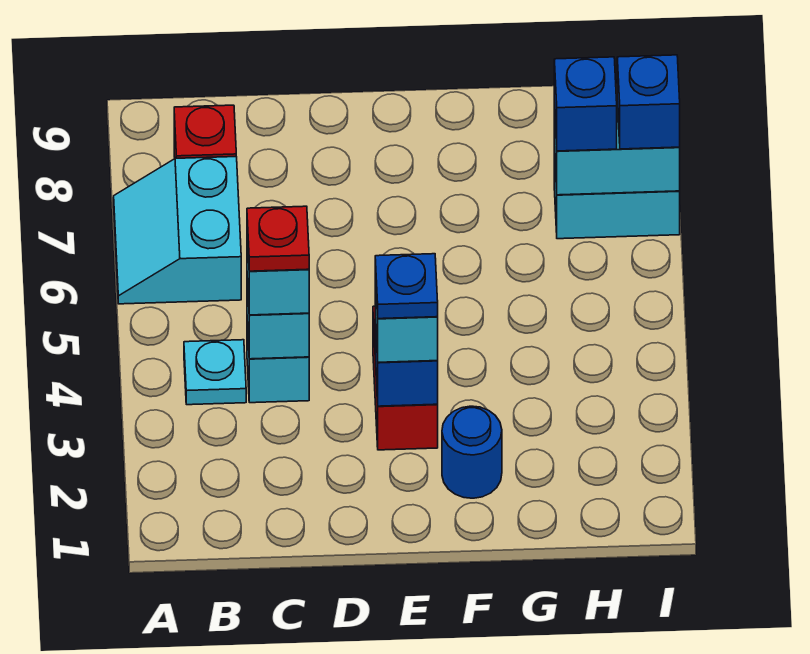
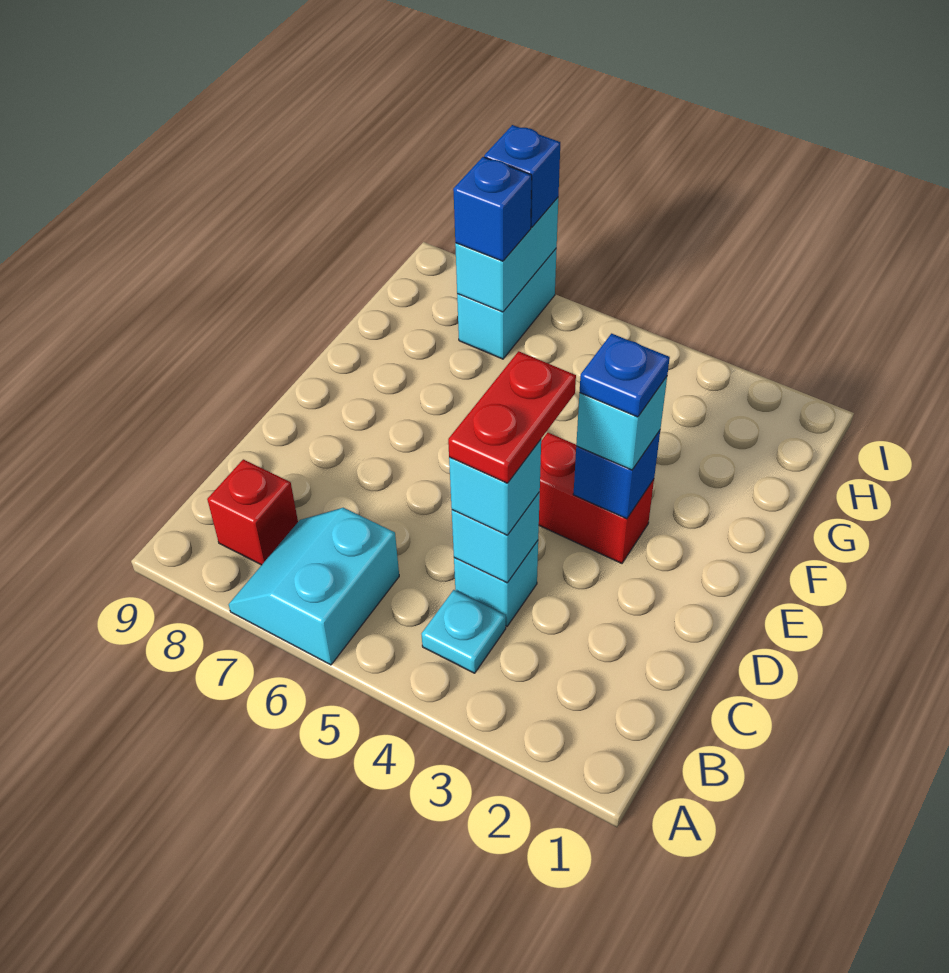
cyan slope A6:B7 level 1 top B -> cyan slope A6:B7 level 1 top 6
red plate C4 level 4 -> red plate C4:D4 level 4
blue round brick F2 level 1 -> none

